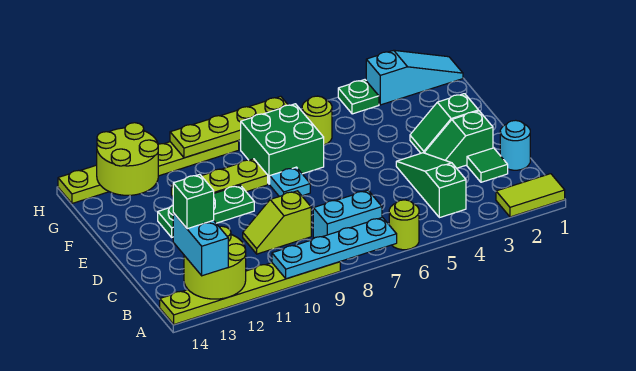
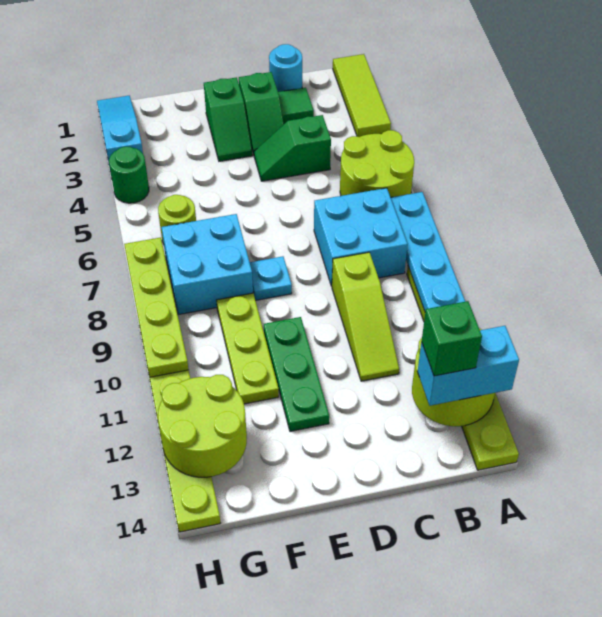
lime tile A1:A2 level 1 -> lime tile A1:A3 level 1
lime round brick A6 level 1 -> lime round brick A5:B6 level 1
green slope B4:D4 level 1 top B -> green slope C4:D4 level 1 top C
cyan brick B7:B8 level 1 -> cyan brick B7:C8 level 1
lime slope C9:C10 level 1 top 9 -> lime slope C9:C11 level 1 top 9
green brick F7:G8 level 1 -> cyan brick F7:G8 level 1
green plate H4 level 1 -> green round brick H4 level 1

